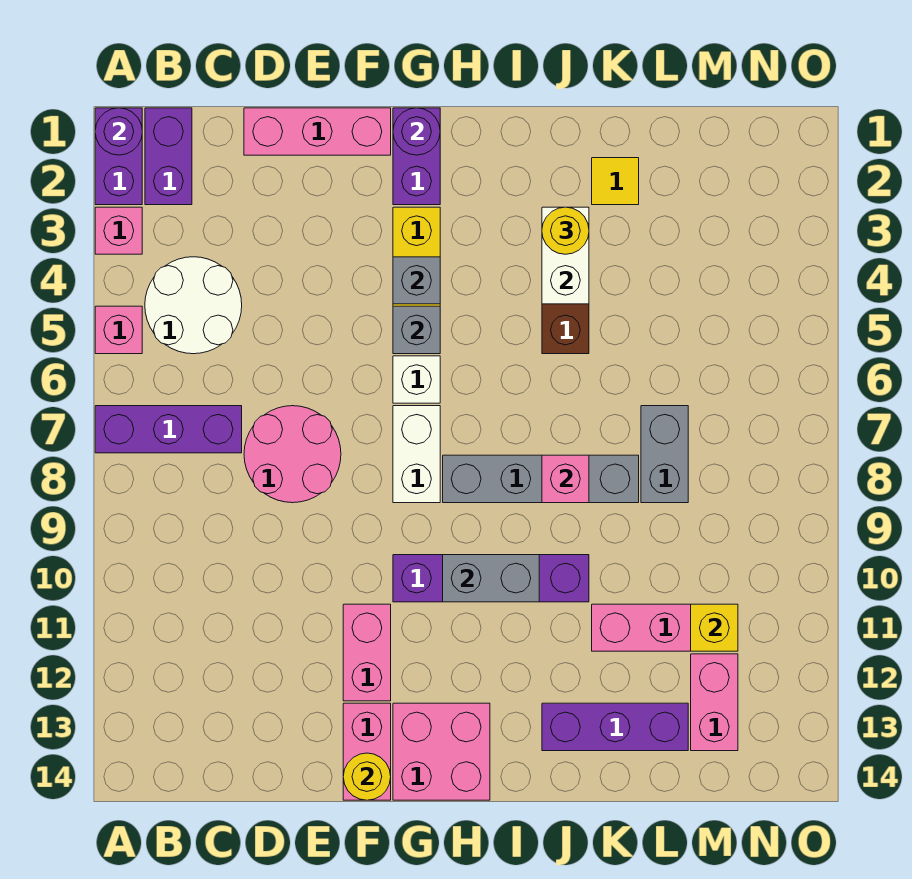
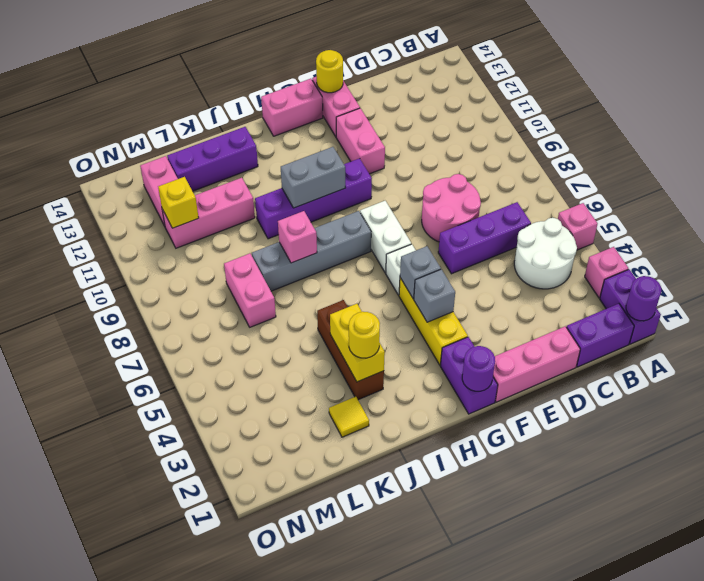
purple brick A7:C7 level 1 -> purple brick C6:E6 level 1
purple brick B1:B2 level 1 -> purple brick B1:C1 level 1
pink brick G13:H14 level 1 -> pink brick G14:H14 level 1
white brick J3:J4 level 2 -> yellow brick J3:J4 level 2
grey brick L7:L8 level 1 -> pink brick L7:L8 level 1

